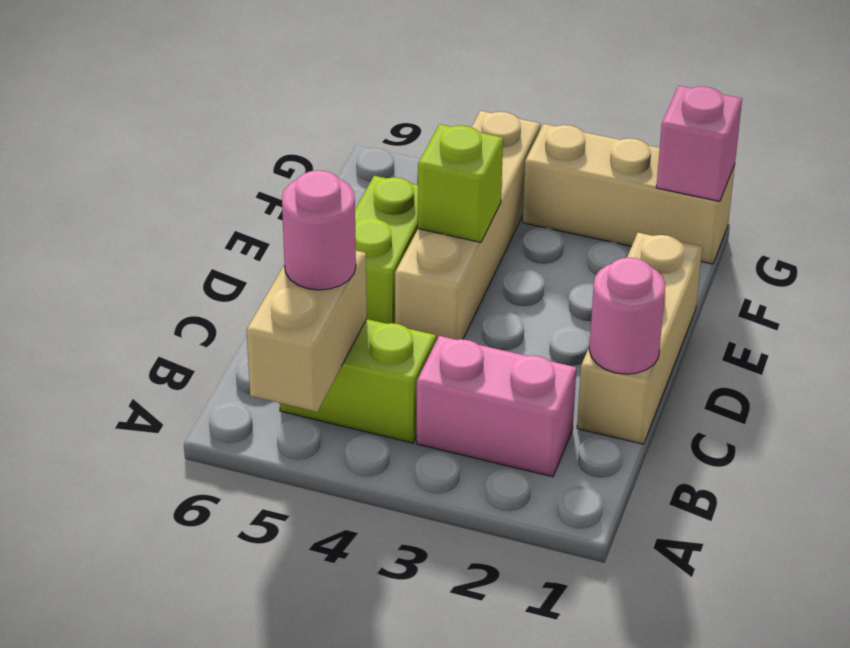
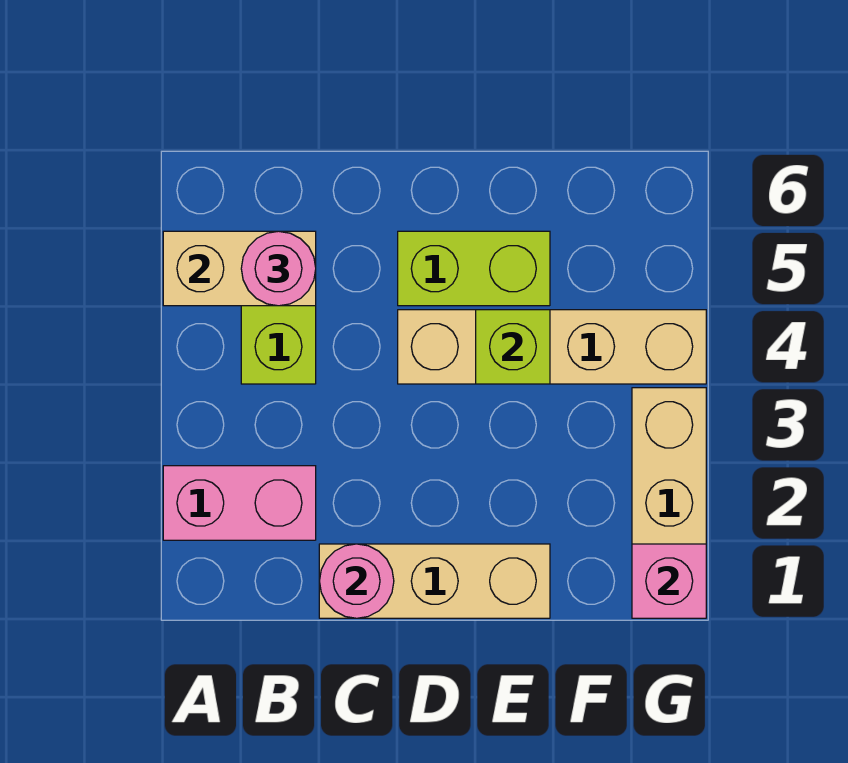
pink brick B2:B3 level 1 -> pink brick A2:B2 level 1

